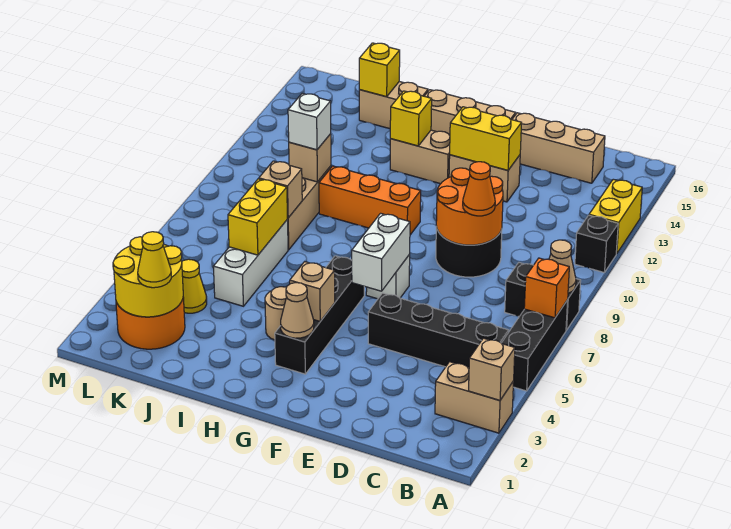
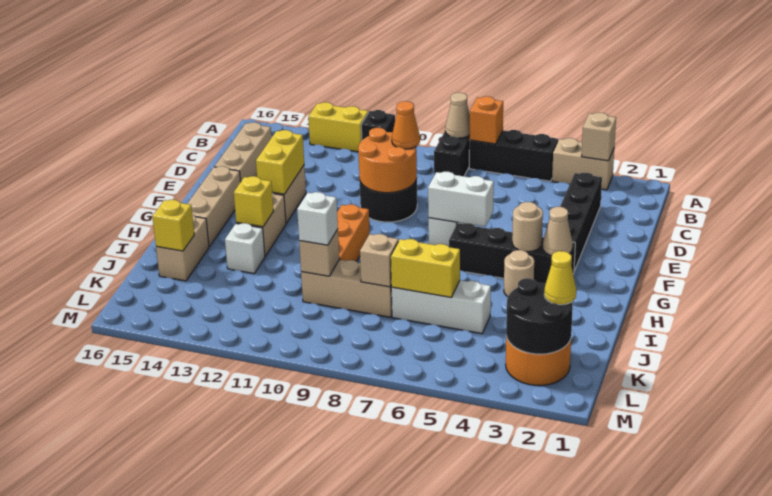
tan brick A3:B3 level 1 -> tan brick A3:A4 level 1
black brick B5:E5 level 1 -> black brick C3:F3 level 1
tan brick G4 level 2 -> tan round brick G4 level 2
none -> white brick I13 level 1
yellow round brick K2:L3 level 2 -> black round brick K2:L3 level 2
yellow cone K4 level 1 -> none

